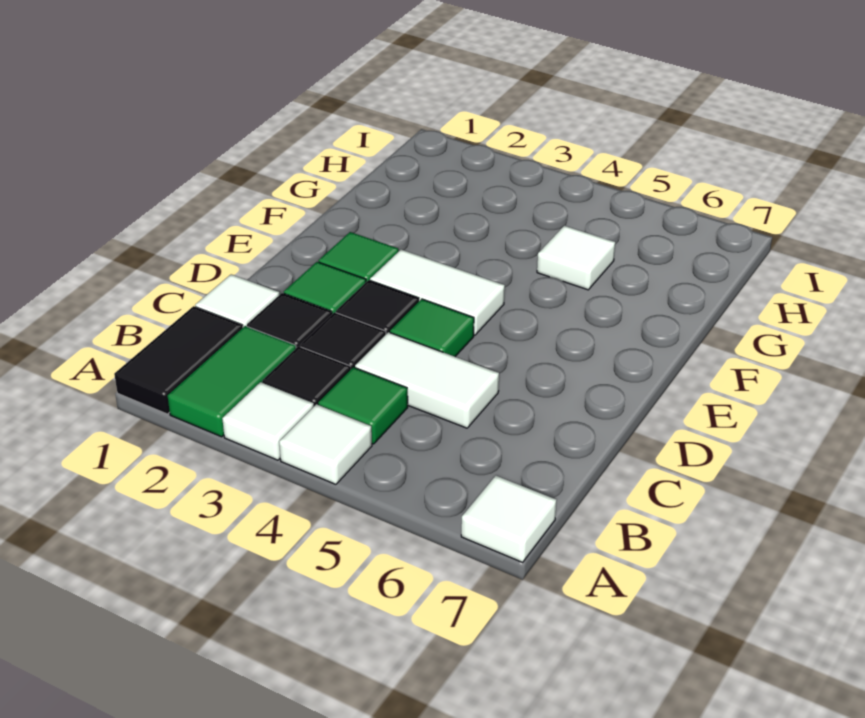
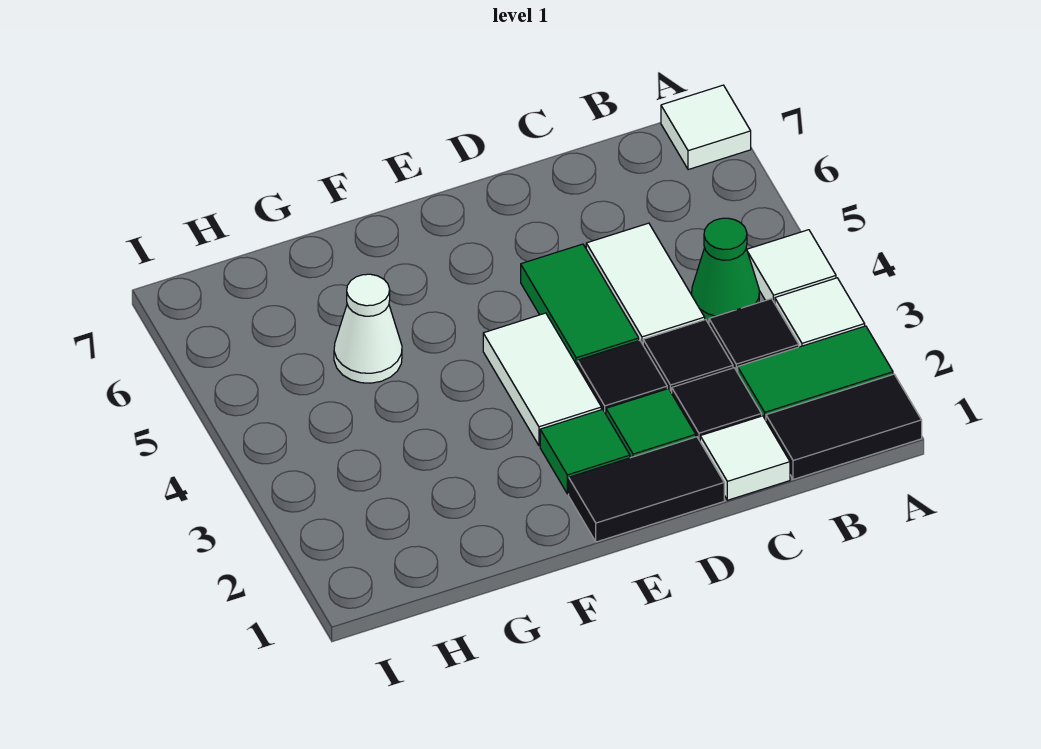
green tile B4 level 1 -> green cone B4 level 1
none -> black tile D1:E1 level 1
green tile D4 level 1 -> green tile D4:D5 level 1
white tile G5 level 1 -> white cone G5 level 1

